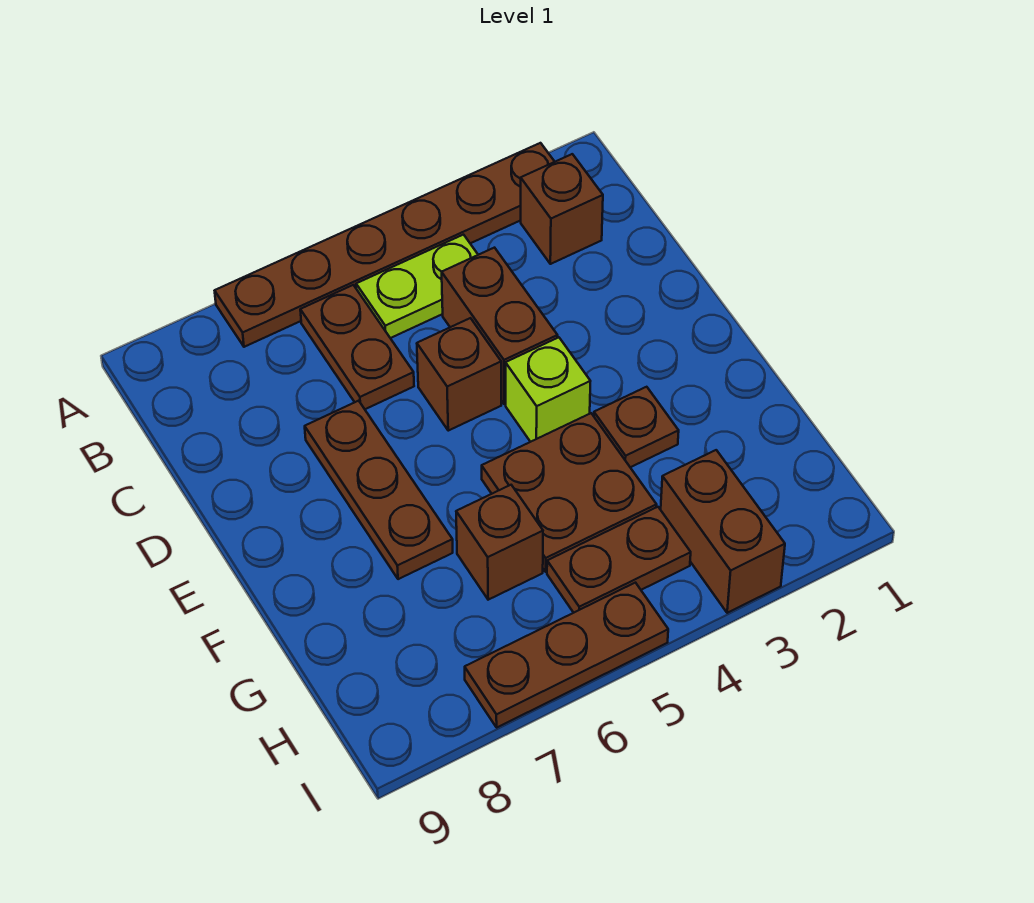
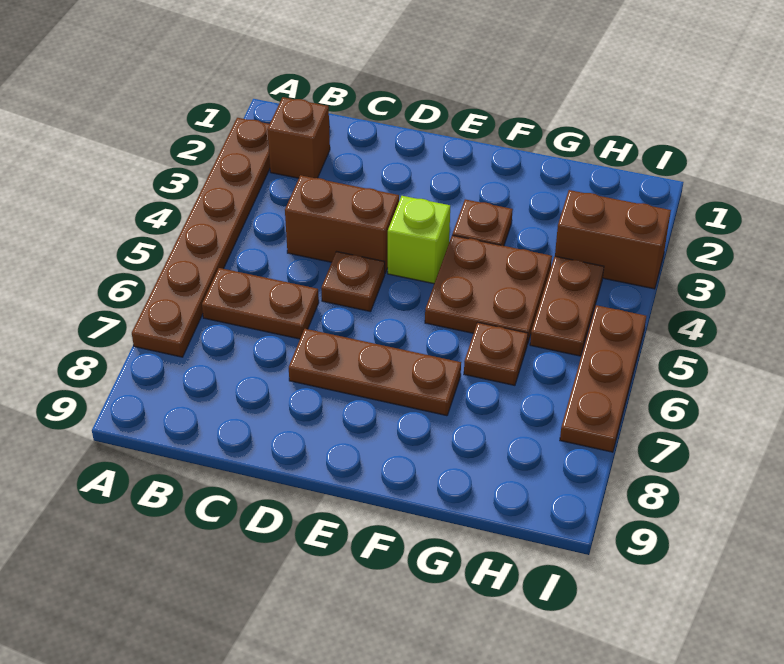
lime plate B4:B5 level 1 -> none
brown brick D5 level 1 -> brown plate D5 level 1
brown brick G6 level 1 -> brown plate G6 level 1

